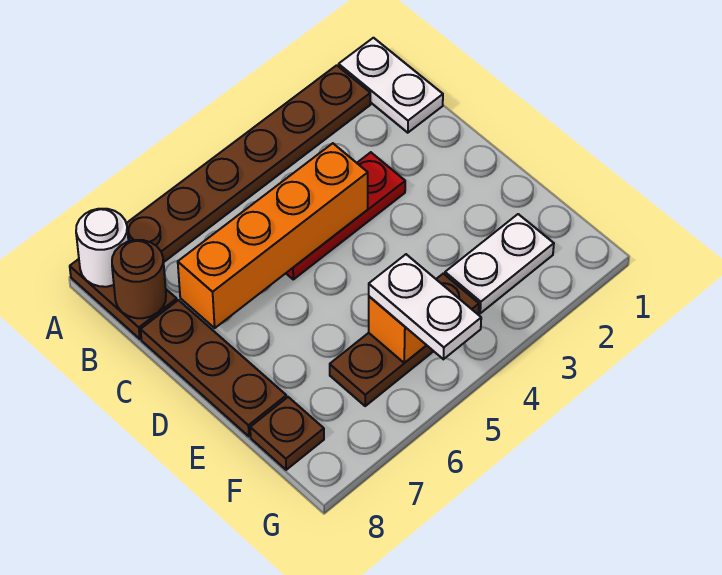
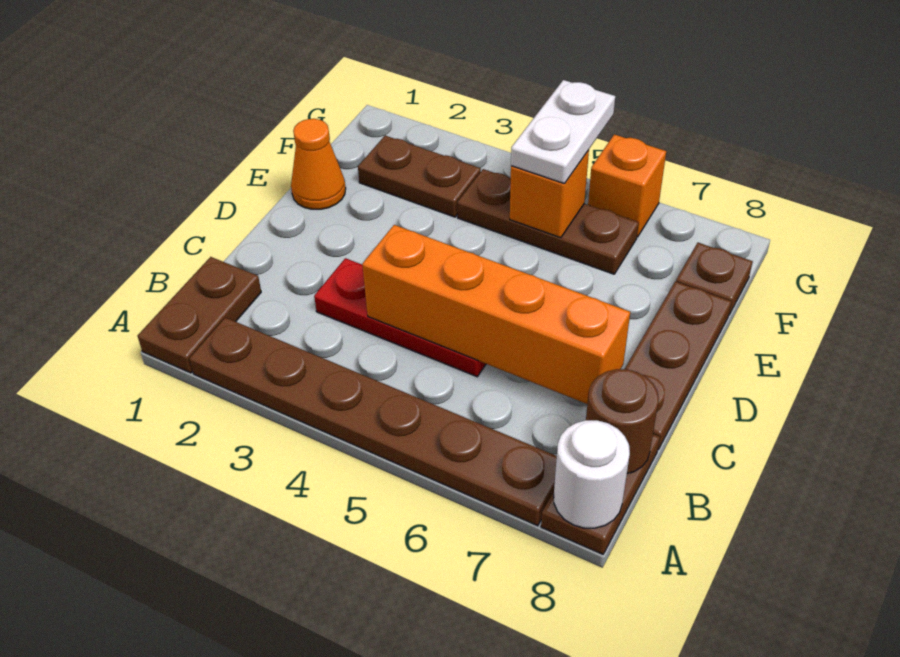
white plate A1:B1 level 1 -> brown plate A1:B1 level 1
none -> orange cone E1 level 1
white plate F2:F3 level 1 -> brown plate F2:F3 level 1
none -> orange brick G6 level 1

